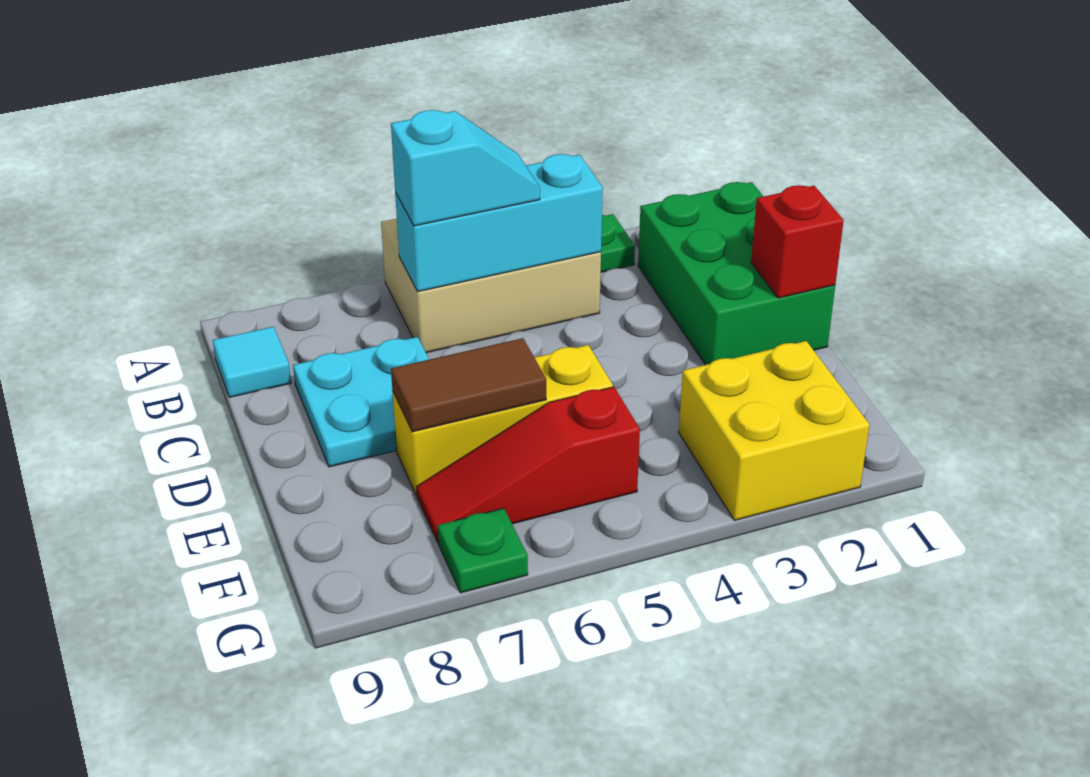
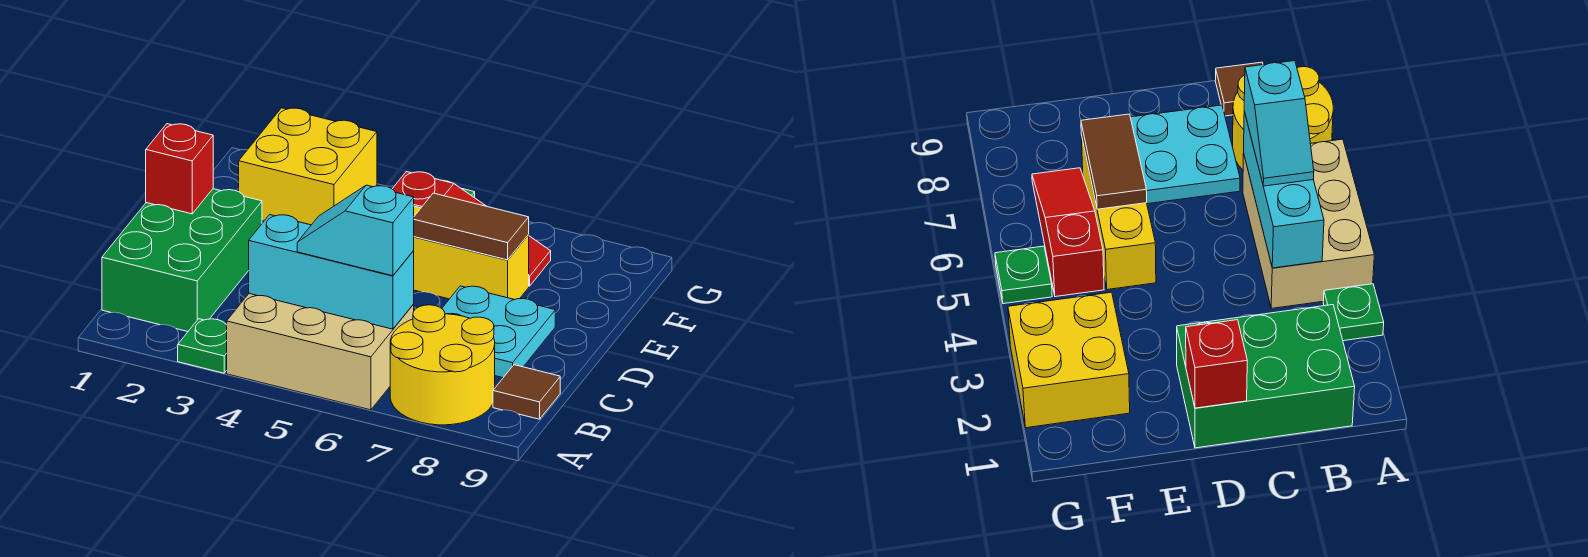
none -> yellow round brick A7:B8 level 1
cyan tile B9 level 1 -> brown tile B9 level 1
green plate G7 level 1 -> green plate G5 level 1

